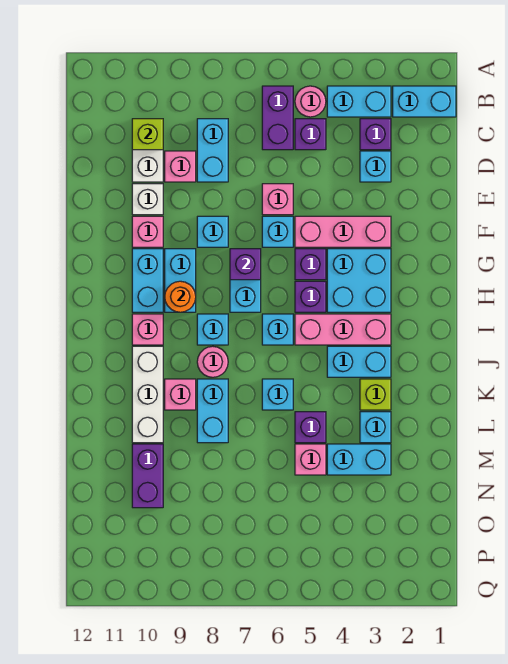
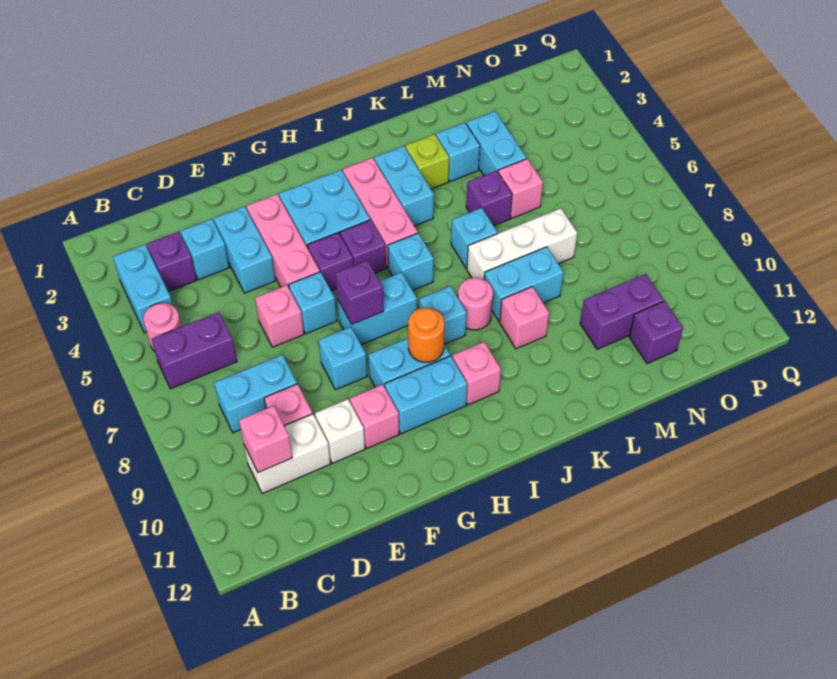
cyan brick B1:B2 level 1 -> cyan brick E3:E4 level 1
purple brick C5 level 1 -> purple brick N11 level 1
lime brick C10 level 2 -> pink brick C10 level 2
white brick J10:L10 level 1 -> white brick K7:M7 level 1

